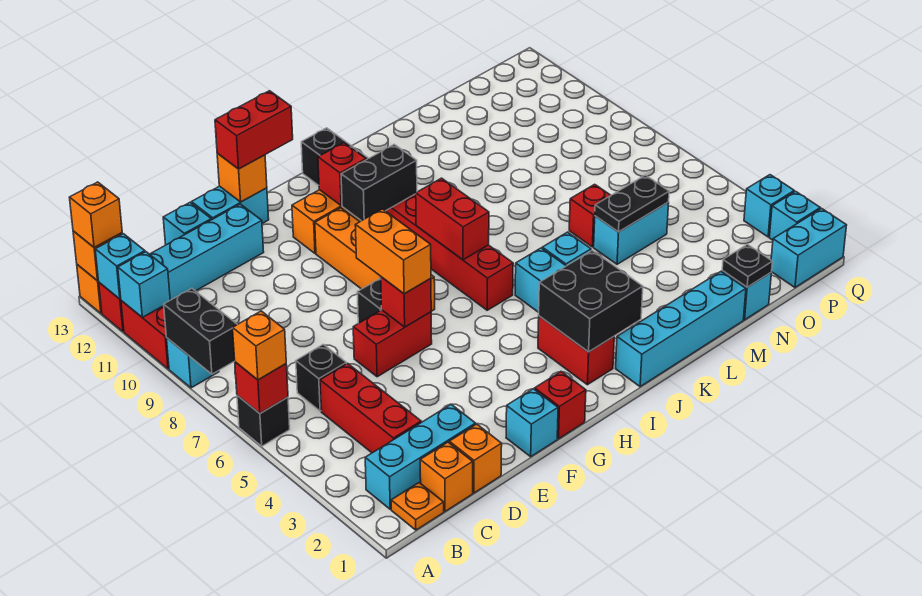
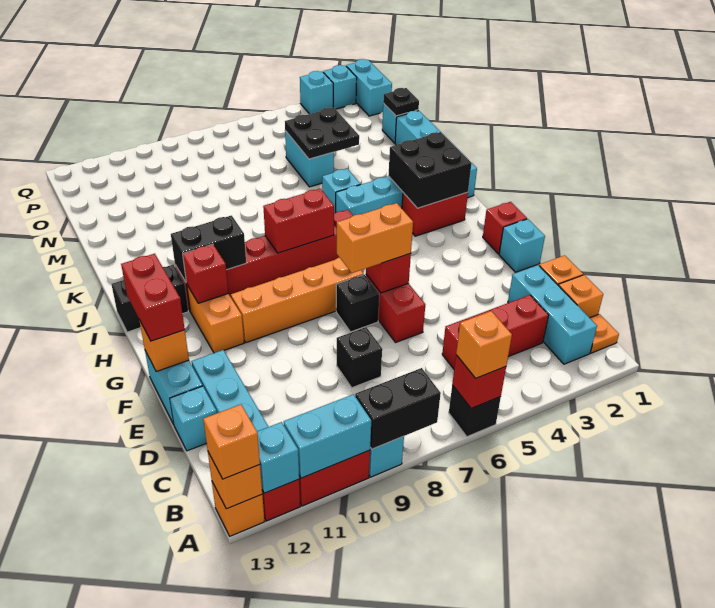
cyan brick A11 level 2 -> cyan brick A10:A11 level 2
black brick C6 level 1 -> black brick D8 level 1
black brick H10:I10 level 2 -> black brick I10:I11 level 2
black plate M5:N5 level 2 -> black plate M4:N5 level 2
red brick M6 level 1 -> none

